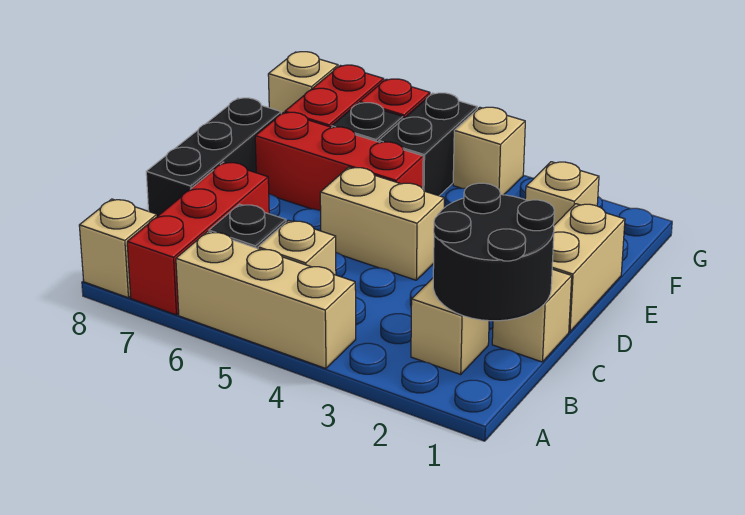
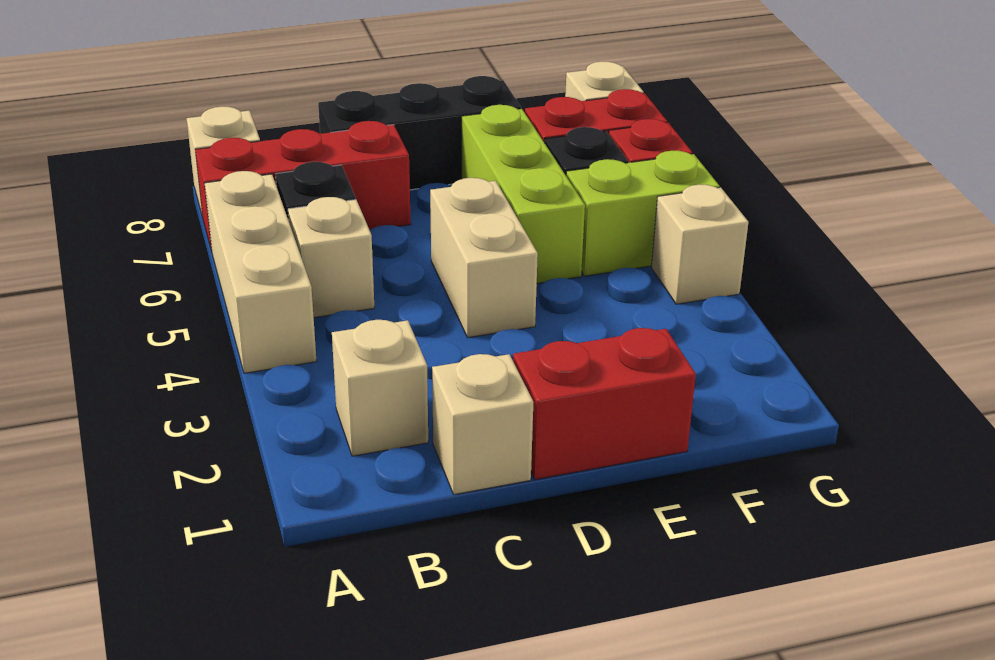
black round brick B1:C2 level 2 -> none
tan brick D1:E1 level 1 -> red brick D1:E1 level 1
red brick E5:E7 level 1 -> lime brick E5:E7 level 1
tan brick F2 level 1 -> none
black brick F5:G5 level 1 -> lime brick F5:G5 level 1

